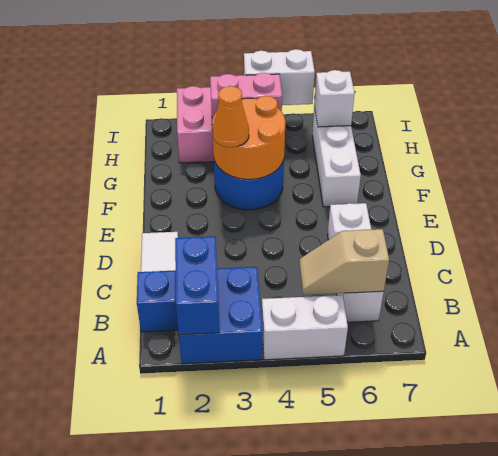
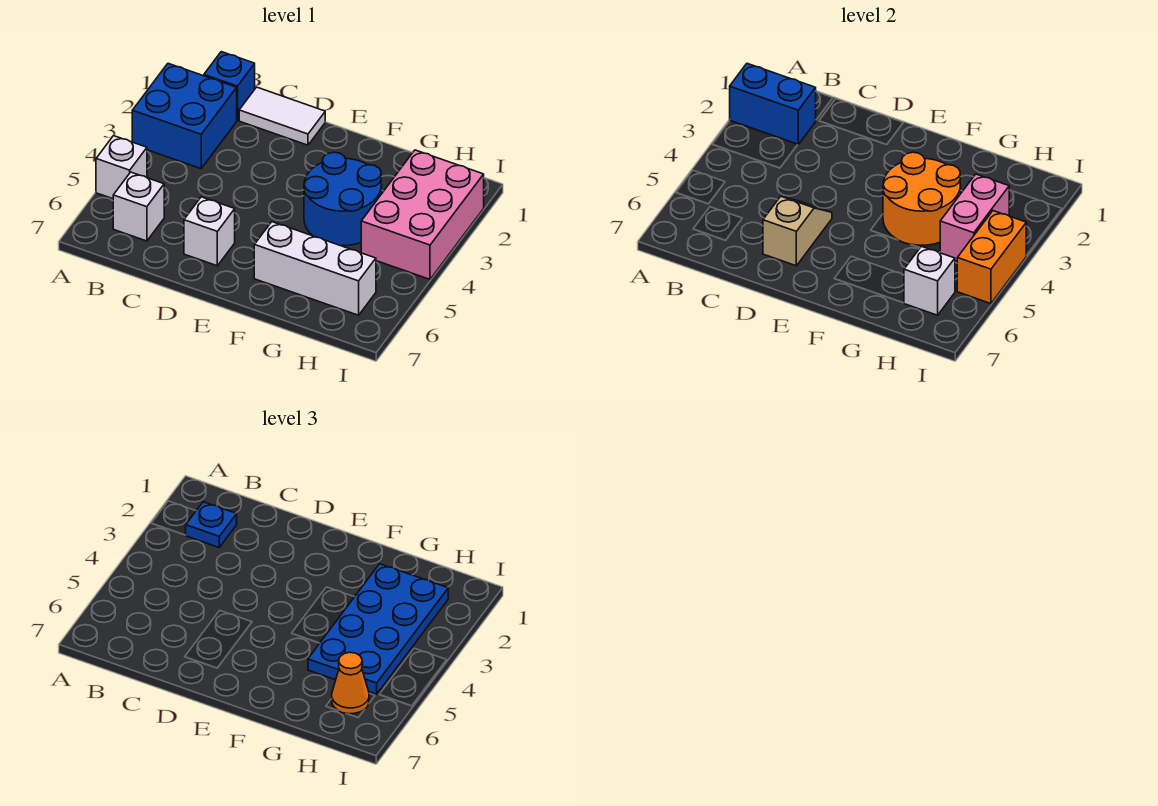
white brick A4:A5 level 1 -> white brick A5 level 1
none -> blue plate B2 level 3
tan slope B5:B6 level 2 top 6 -> tan slope D5:D6 level 2 top 6
orange cone F3 level 3 -> orange cone H6 level 3
none -> blue plate G2:H5 level 3
white brick I4:I5 level 2 -> orange brick I4:I5 level 2

